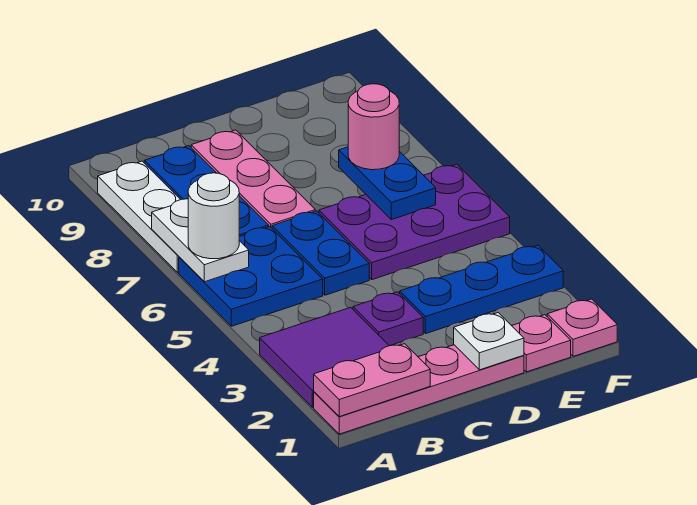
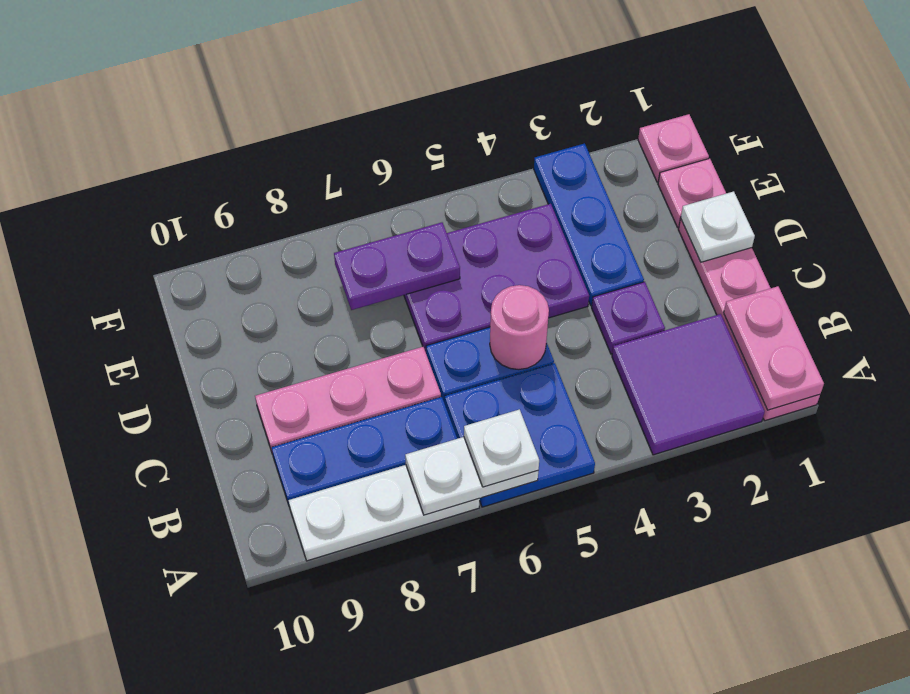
white round brick A6 level 3 -> white plate A6 level 3
purple plate D5:F6 level 1 -> purple plate D4:E6 level 1
blue plate E6:E7 level 2 -> purple plate E6:E7 level 2
pink round brick E7 level 3 -> pink round brick C5 level 2

